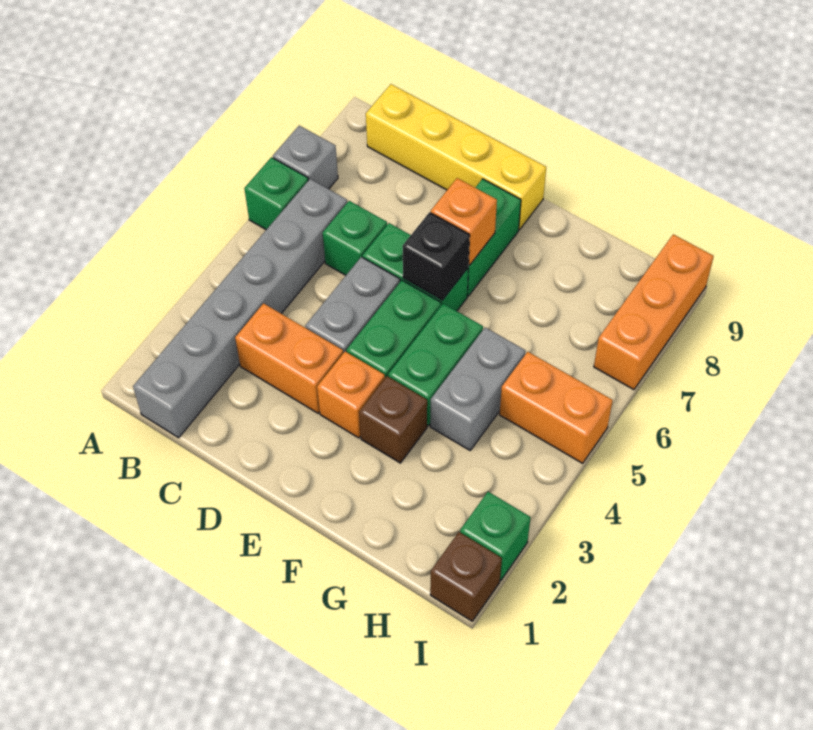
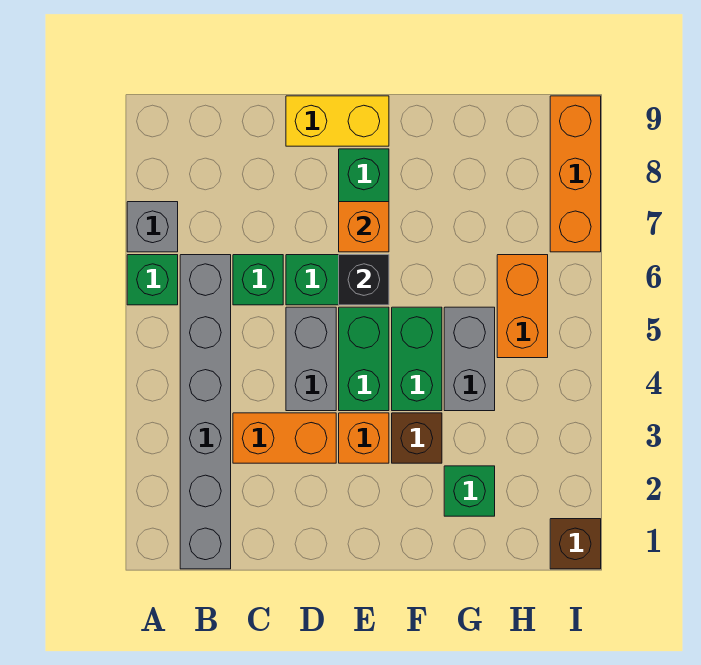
yellow brick B9:E9 level 1 -> yellow brick D9:E9 level 1
orange brick H5:I5 level 1 -> orange brick H5:H6 level 1
green brick I2 level 1 -> green brick G2 level 1

